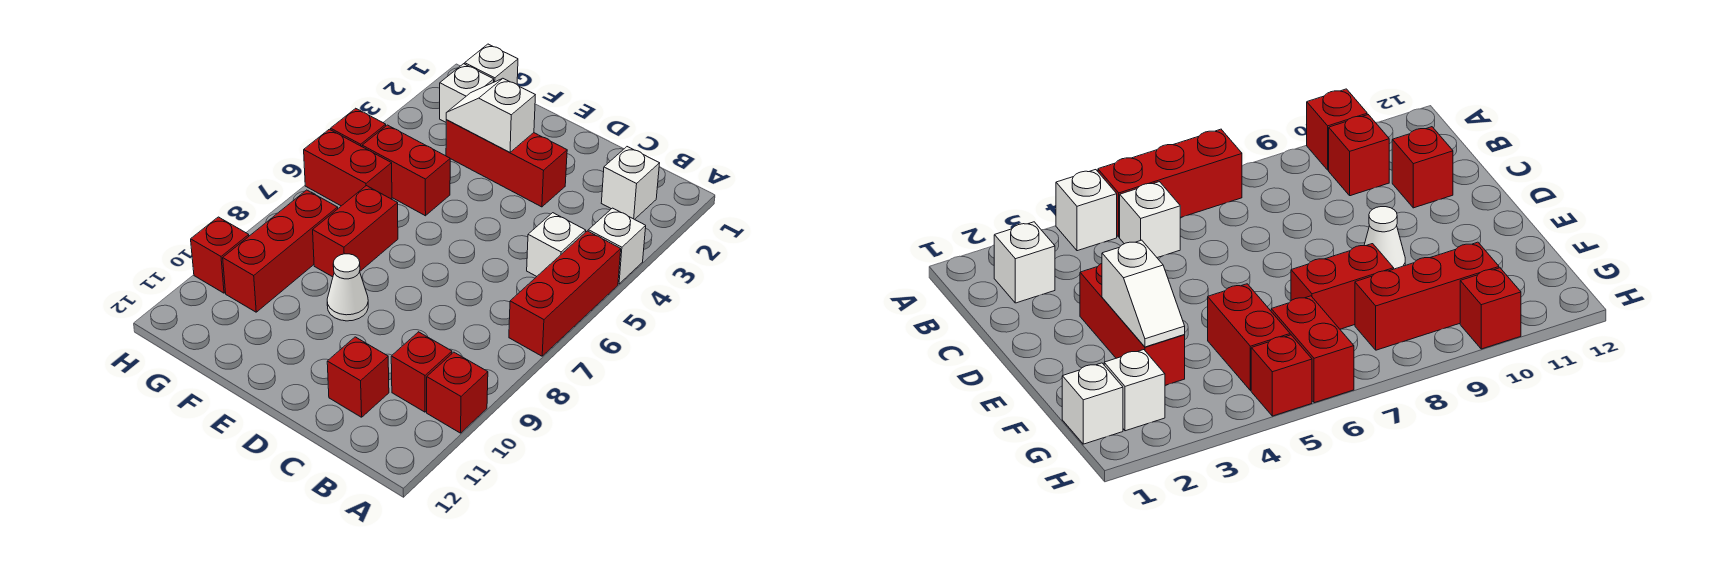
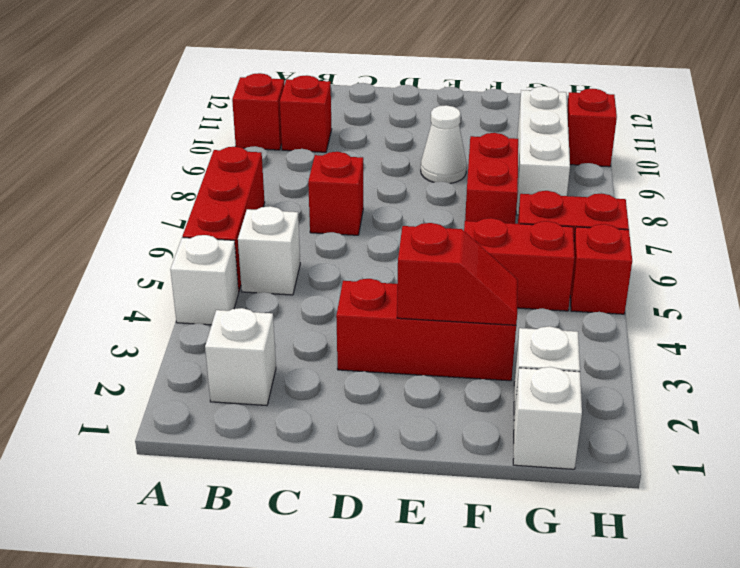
red brick C11 level 1 -> red brick C7 level 1
white slope E3:F3 level 2 top E -> red slope E3:F3 level 2 top E
red brick G8:G10 level 1 -> white brick G8:G10 level 1

